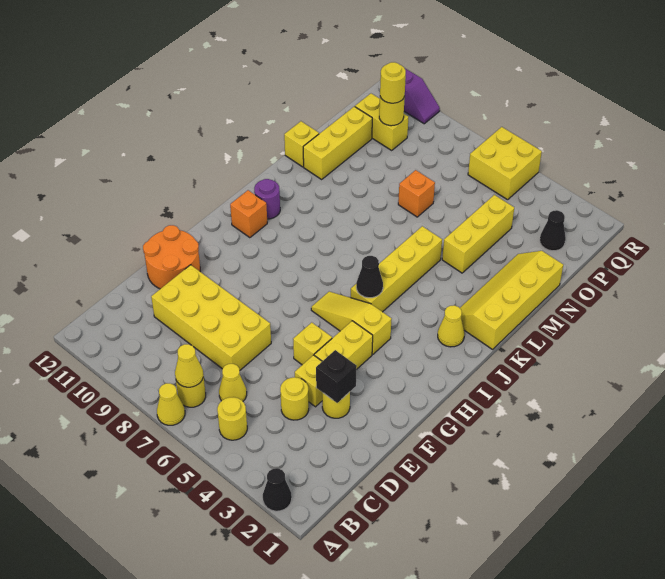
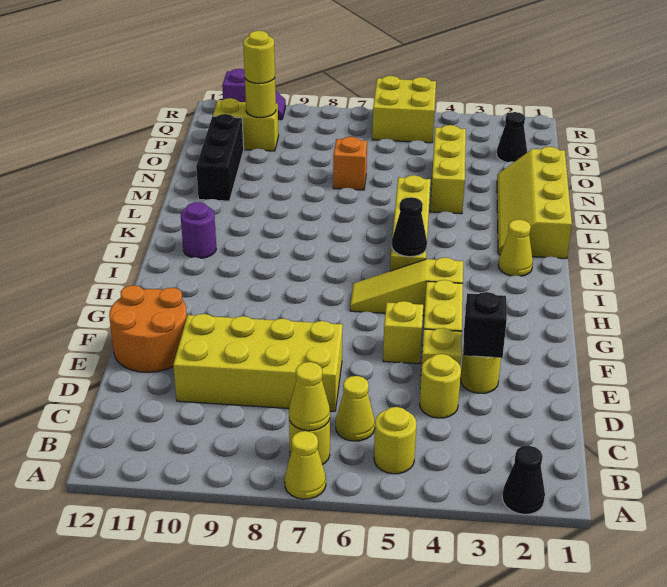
orange brick I11 level 1 -> none
yellow brick M11:O11 level 1 -> black brick M11:O11 level 1
yellow brick M12 level 1 -> none

